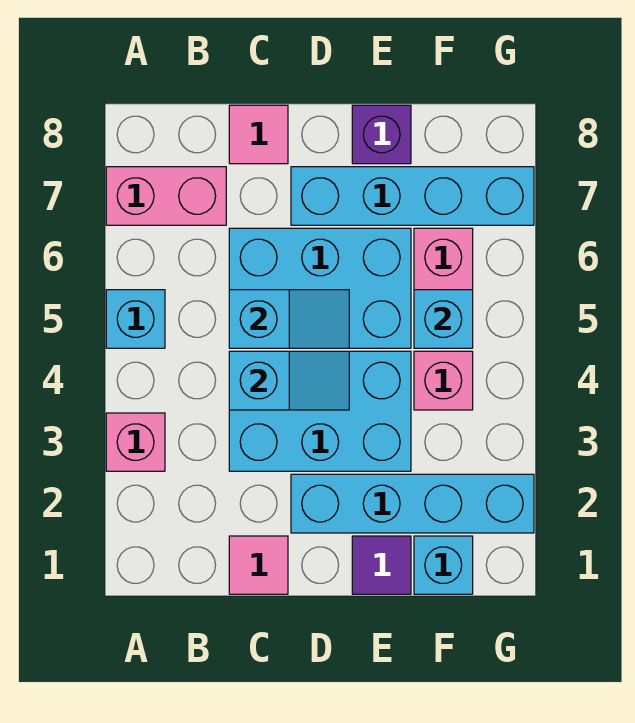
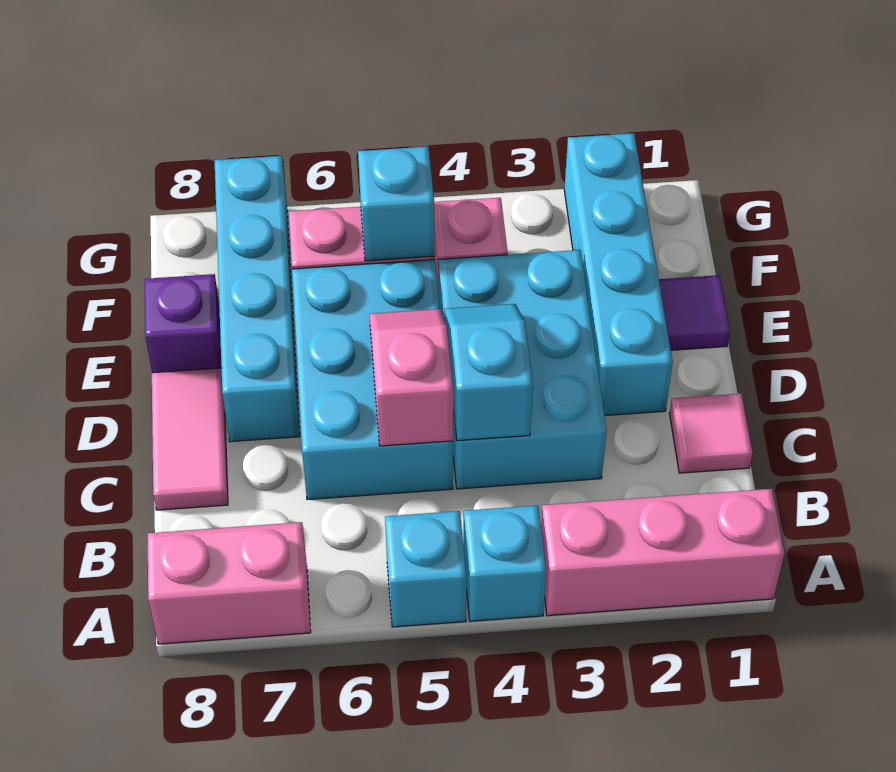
pink brick A3 level 1 -> pink brick A1:A3 level 1
pink brick A7:B7 level 1 -> pink brick A7:A8 level 1
cyan slope C5:D5 level 2 top C -> pink slope C5:D5 level 2 top C
pink tile C8 level 1 -> pink tile C8:D8 level 1
cyan brick F1 level 1 -> cyan brick A4 level 1

